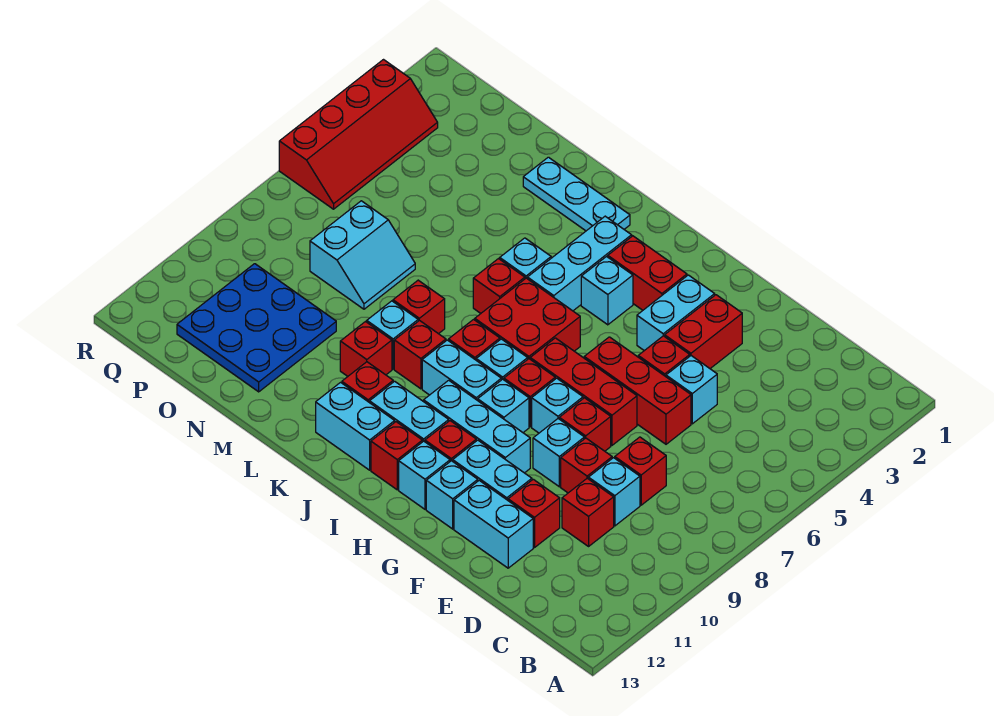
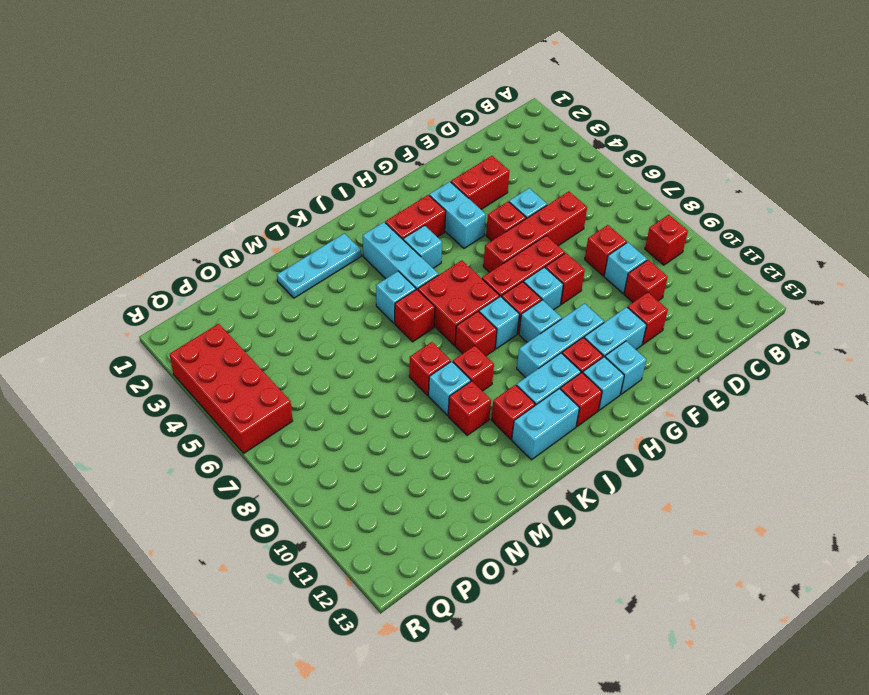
red brick E6:G6 level 1 -> red brick D6:G6 level 1
red brick E9 level 1 -> red brick B9 level 1
cyan brick E12:F12 level 1 -> none
red brick F3:F4 level 1 -> red brick E3:F3 level 1
cyan brick F9 level 1 -> none
cyan brick I9:J9 level 1 -> none
cyan slope N7:O8 level 1 top O -> none
blue plate N10:P12 level 1 -> none
red slope Q3:R6 level 1 top R -> red brick Q3:R6 level 1

